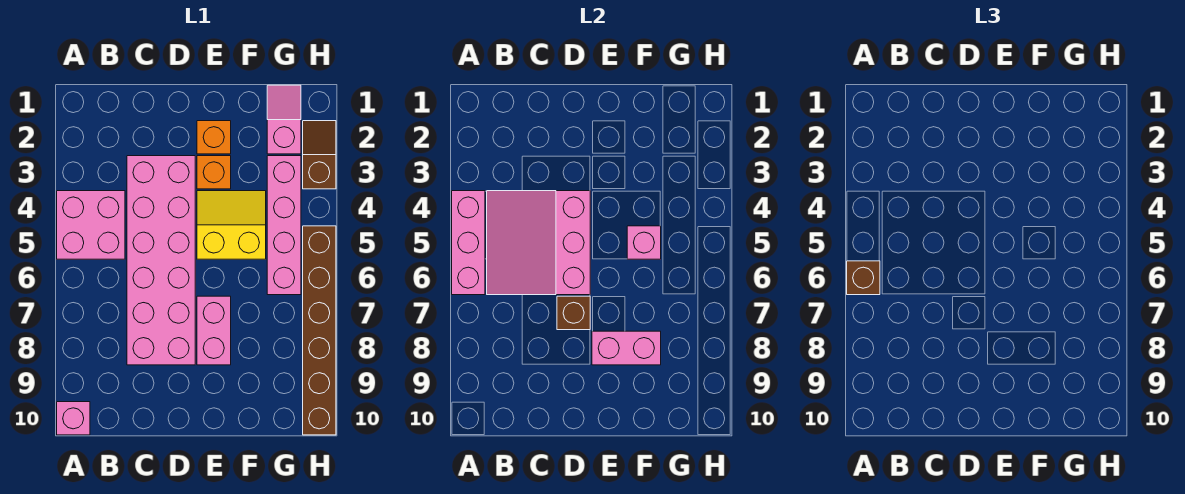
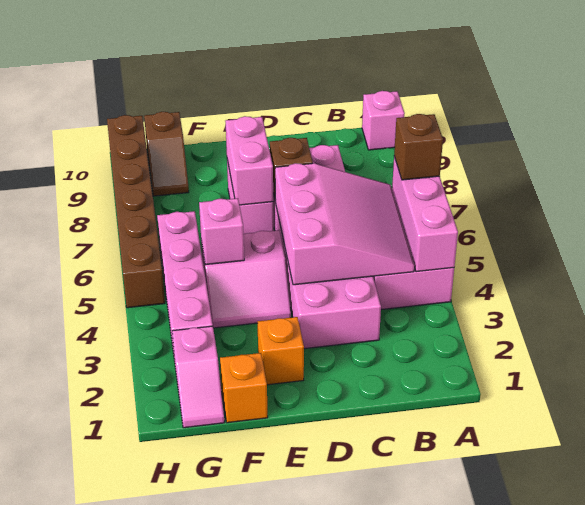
orange brick E3 level 1 -> orange brick F1 level 1
yellow slope E4:F5 level 1 top 5 -> pink slope E4:F5 level 1 top 5
pink brick E8:F8 level 2 -> pink brick E7:E8 level 2
brown slope H2:H3 level 1 top 3 -> brown slope G9:G10 level 1 top 10

